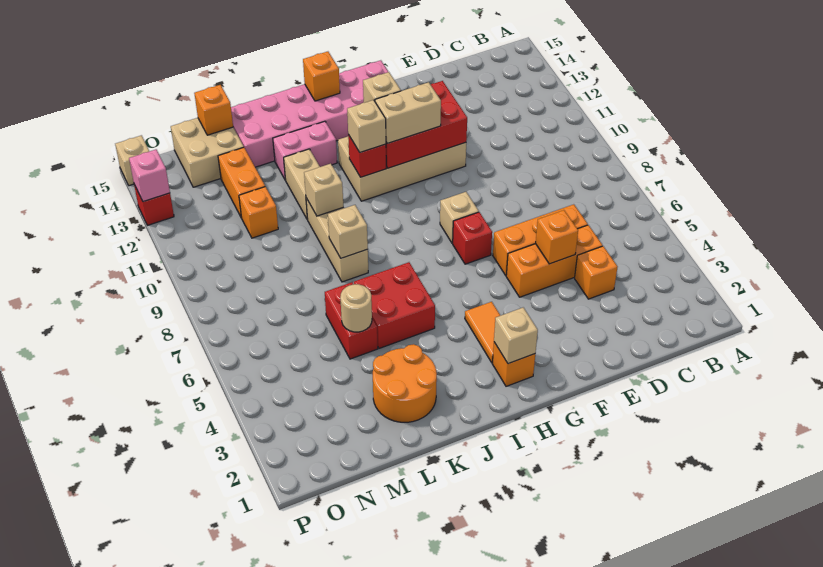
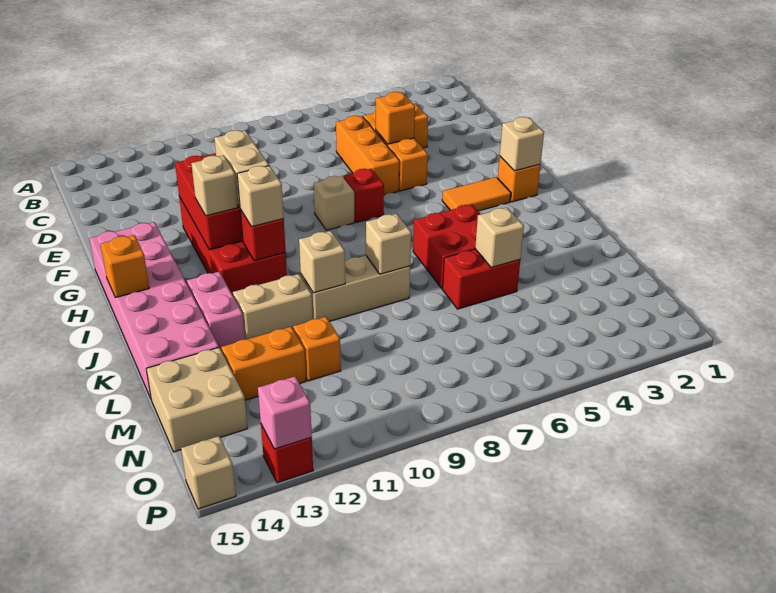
tan brick F11:I12 level 1 -> red brick F11:I12 level 1
orange round brick K2:L3 level 1 -> none
tan round brick L5 level 2 -> tan brick L5 level 2
orange brick M15 level 2 -> none

